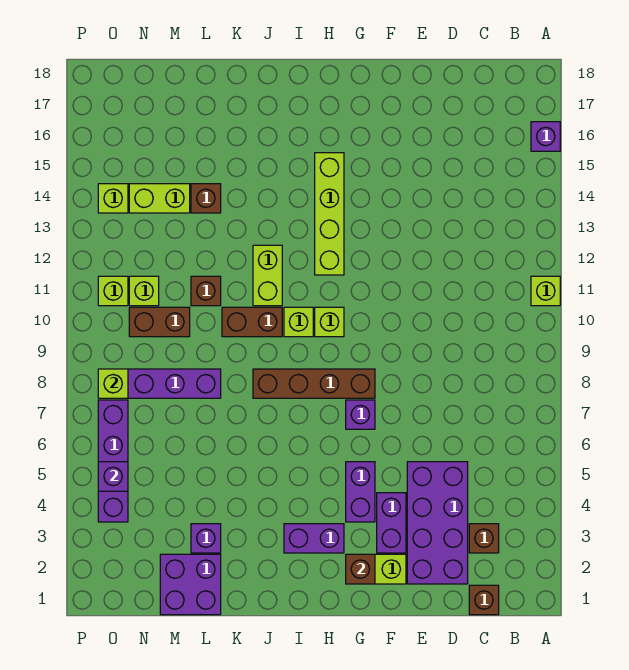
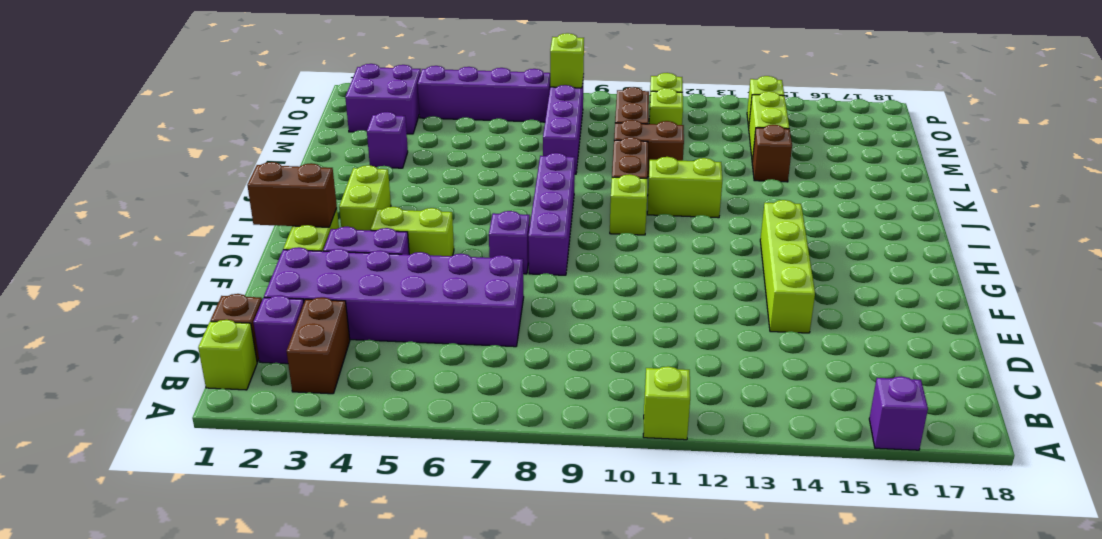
brown brick C3 level 1 -> brown brick B3:C3 level 1
purple brick D2:E5 level 1 -> purple brick D2:E7 level 1
brown brick G2 level 2 -> brown brick G1:G2 level 2
purple brick G4:G5 level 1 -> lime brick G4:G5 level 1
brown brick G8:J8 level 1 -> purple brick G8:J8 level 1
purple brick H3:I3 level 1 -> lime brick H3:I3 level 1
lime brick H10 level 1 -> lime brick B1 level 1
lime brick H12:H15 level 1 -> lime brick E14:H14 level 1
purple brick L1:M2 level 1 -> purple brick N2:O3 level 1
brown brick L11 level 1 -> brown brick L10:L11 level 1
purple brick O5 level 2 -> purple brick C2 level 1

